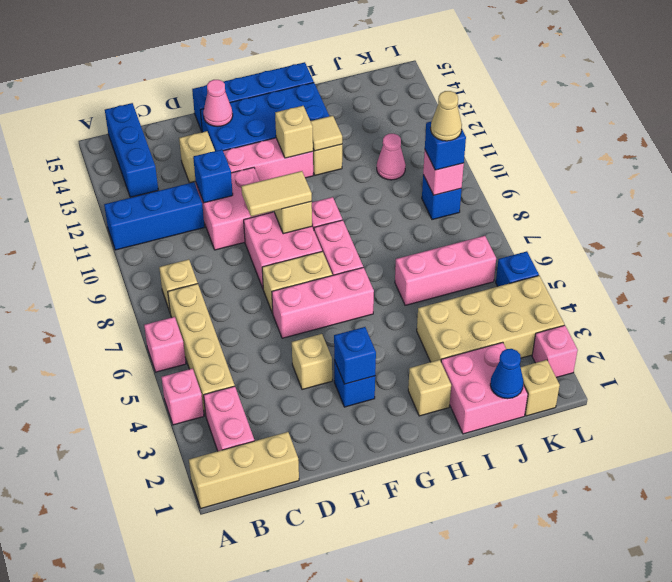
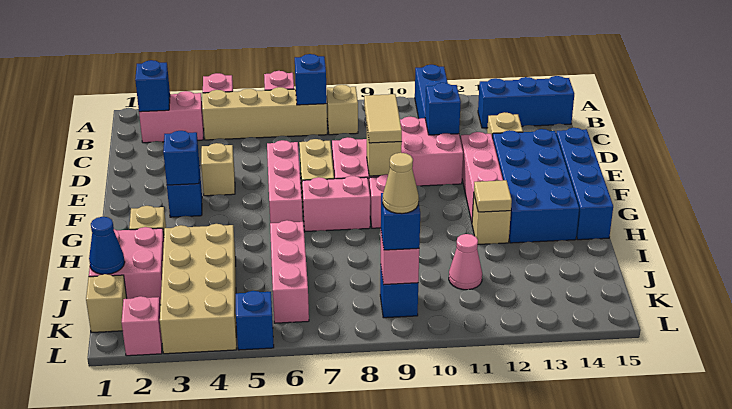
tan brick A1:C1 level 1 -> none
none -> blue brick B2 level 2
none -> blue brick B7 level 2
pink cone E14 level 2 -> none
tan brick G12 level 2 -> none

